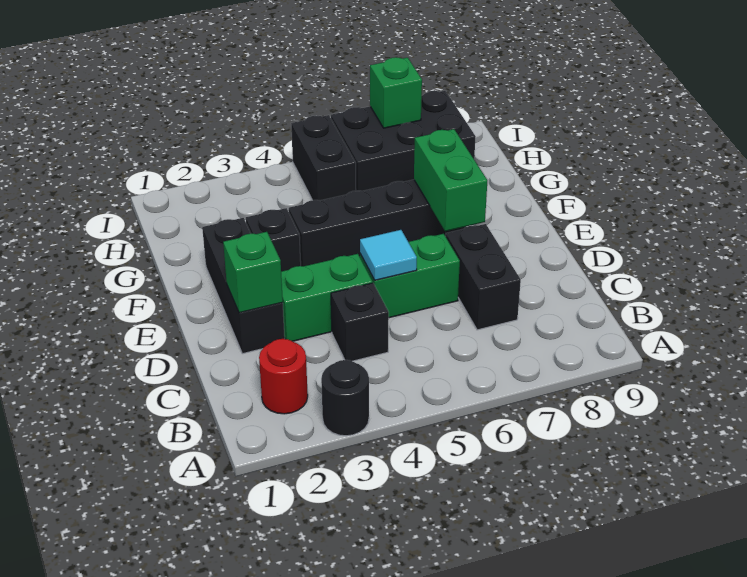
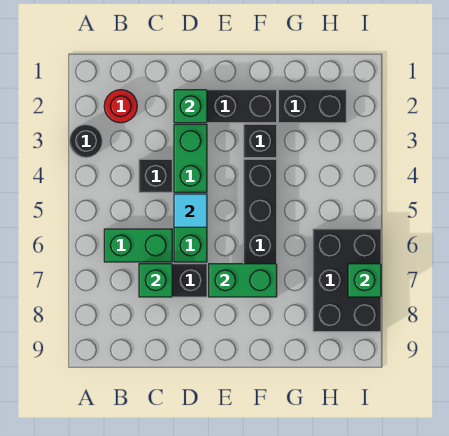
none -> green brick B6:C6 level 1
none -> green brick C7 level 2
black brick H5:I5 level 1 -> black brick G2:H2 level 1

